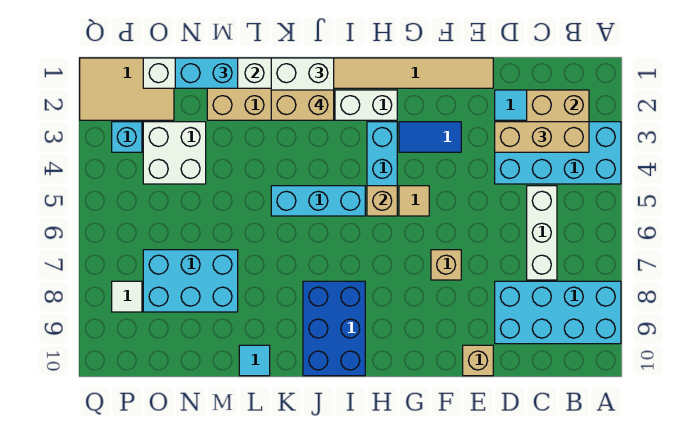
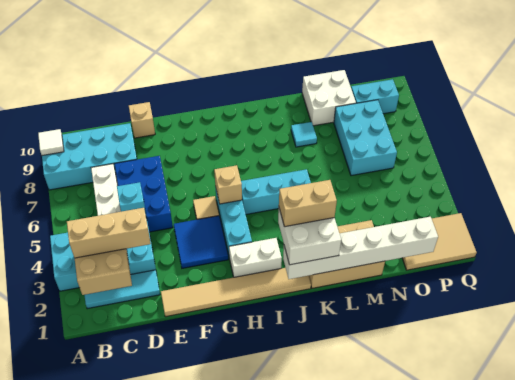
blue tile F3:G3 level 1 -> blue tile F3:G4 level 1
tan brick F7 level 1 -> none
blue brick I8:J10 level 1 -> blue brick D5:E7 level 1
cyan tile L10 level 1 -> cyan tile L8 level 1
cyan brick M1:N1 level 3 -> cyan brick O9:P9 level 1
cyan brick M7:O8 level 1 -> cyan brick N6:O8 level 1
white brick N3:O4 level 1 -> white brick M9:N10 level 1
cyan brick P3 level 1 -> cyan brick D5 level 2
white tile P8 level 1 -> white tile A9 level 2

